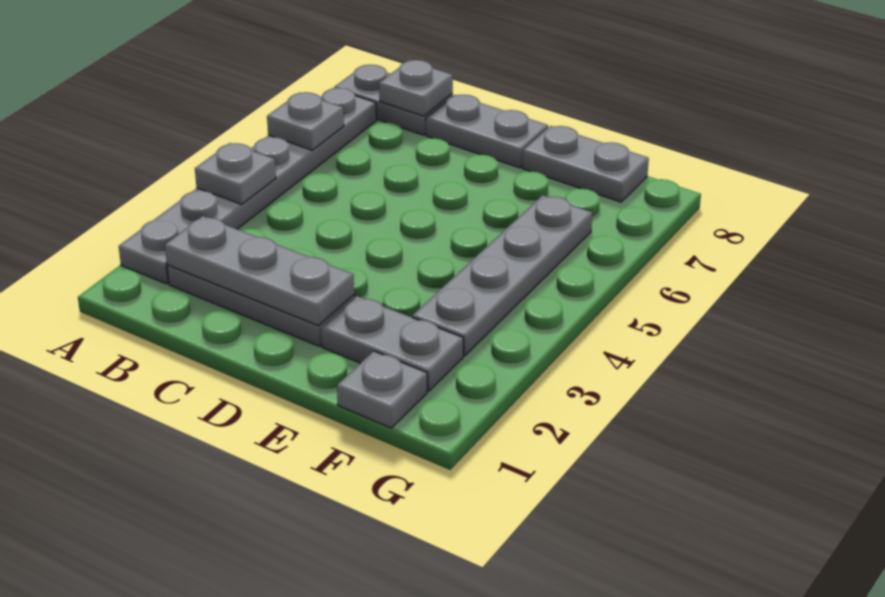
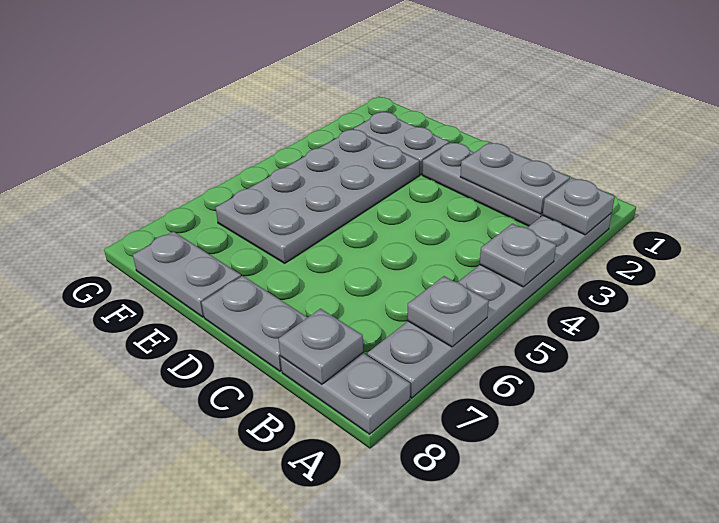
grey plate B2:D2 level 2 -> grey plate B2:C2 level 2
grey plate F1 level 1 -> grey plate A2 level 2
grey plate F3:F6 level 1 -> grey plate E3:F6 level 1

